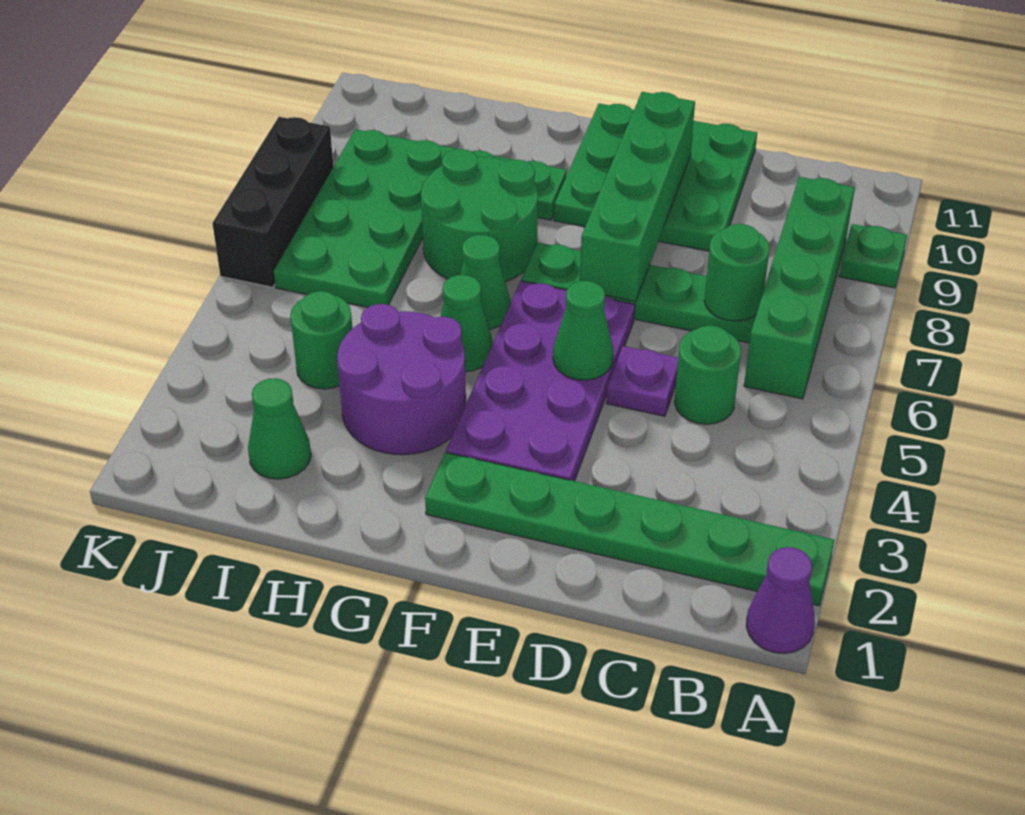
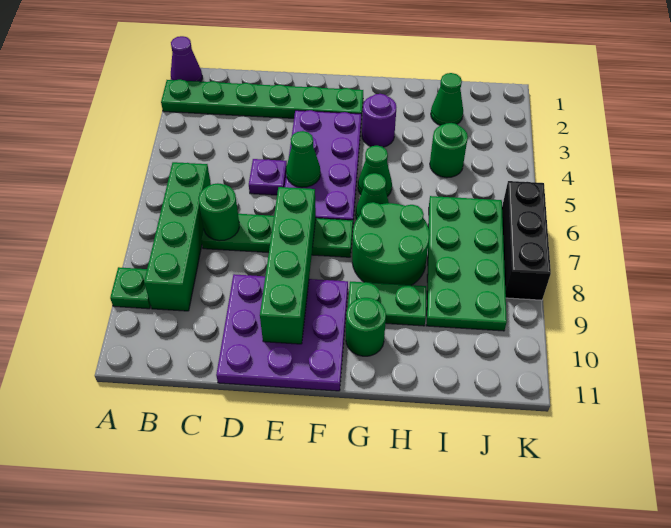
green round brick C5 level 1 -> green round brick G10 level 1
green plate D9:F11 level 1 -> purple plate D9:F11 level 1
purple round brick G3:H4 level 1 -> purple round brick G3 level 1

